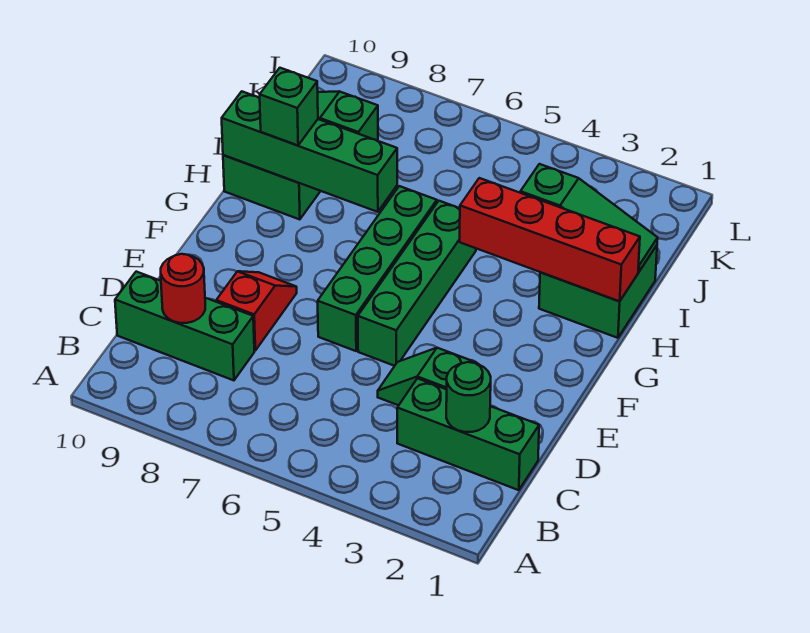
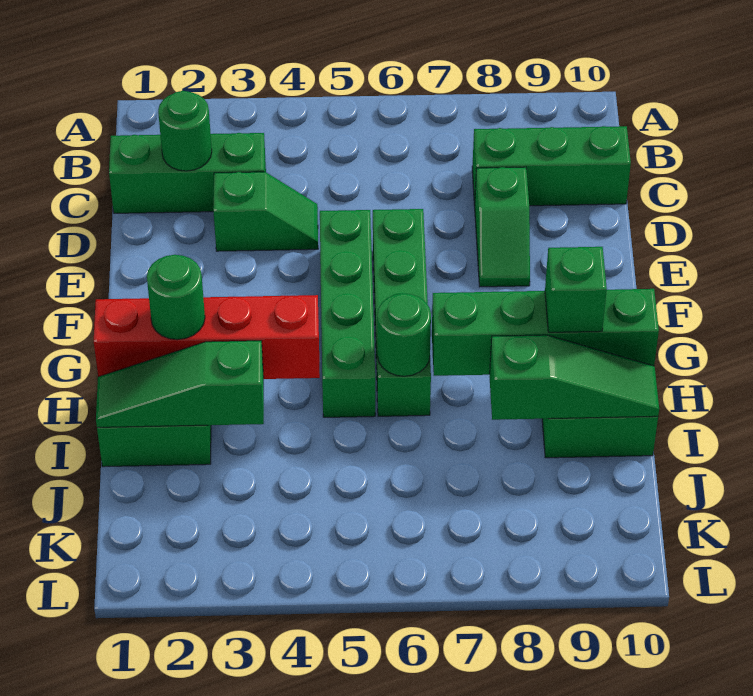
red round brick C9 level 2 -> none
red slope D8:E8 level 1 top D -> green slope D8:E8 level 1 top D
none -> green round brick H2 level 3
none -> green round brick H6 level 2

